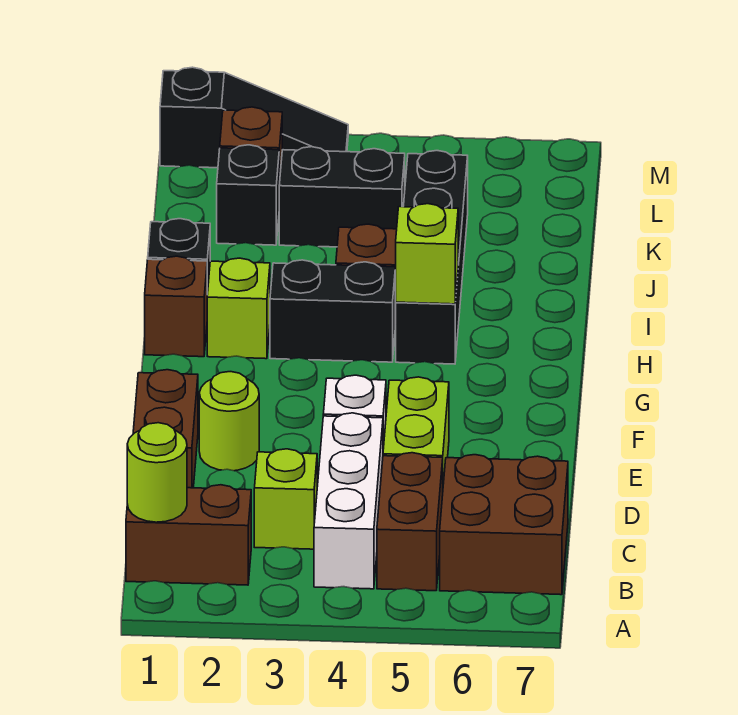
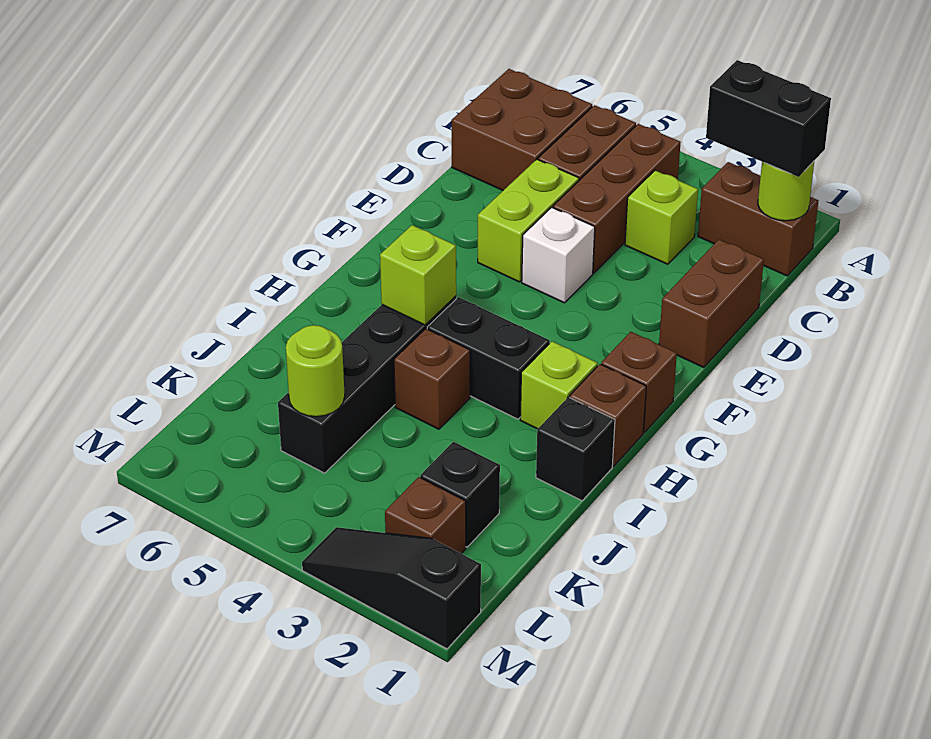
white brick B4:D4 level 1 -> brown brick B4:D4 level 1
lime round brick E2 level 1 -> lime round brick K5 level 2
none -> brown brick G1 level 1
black brick K3:K4 level 1 -> black brick B1:B2 level 3

